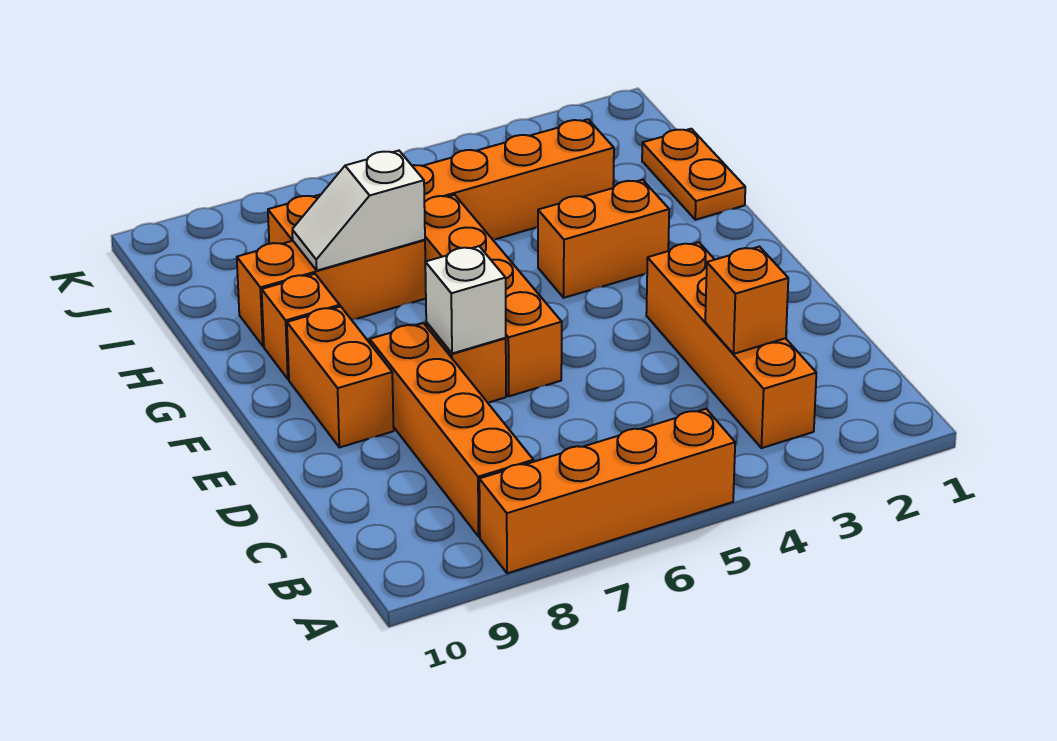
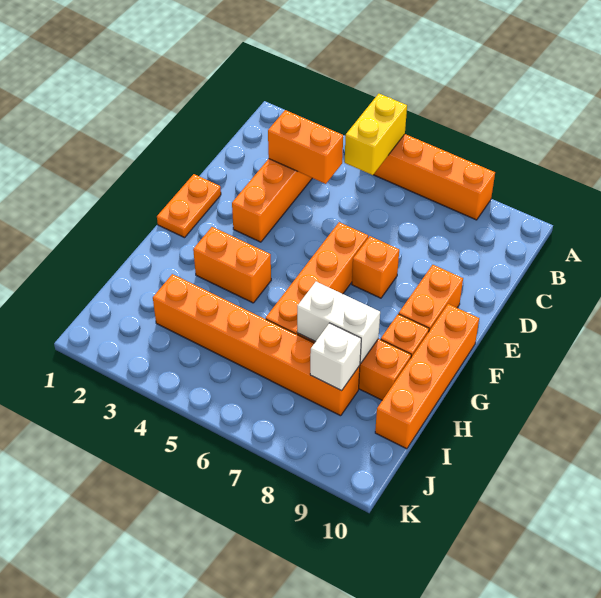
none -> yellow brick A5:B5 level 2
orange brick B8:E8 level 1 -> orange brick F10:I10 level 1
orange brick C3 level 2 -> orange brick C3:C4 level 2
white brick E7 level 2 -> white brick I8 level 2
orange plate H1:I1 level 1 -> orange plate E1:F1 level 1
white slope H7:H8 level 2 top 7 -> white brick H7:H8 level 2

